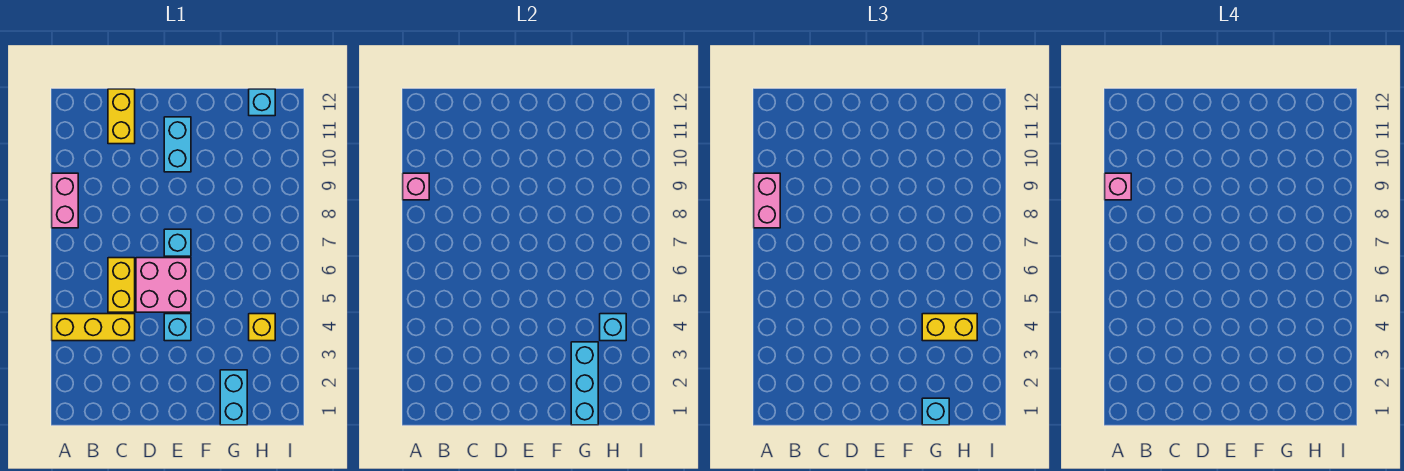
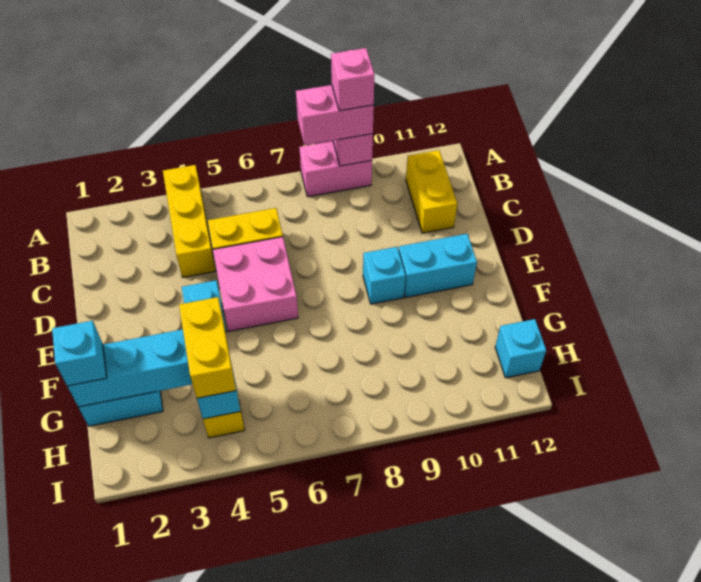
yellow brick C11:C12 level 1 -> yellow brick B11:C11 level 1
cyan brick E7 level 1 -> cyan brick E9 level 1

